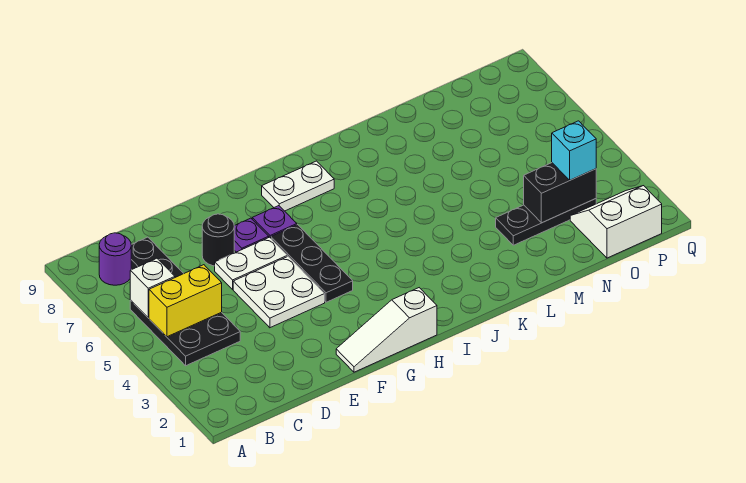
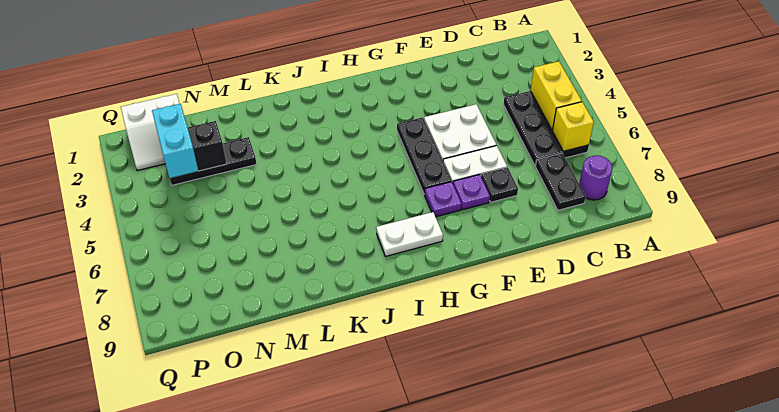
yellow brick B5:C5 level 2 -> yellow brick B4:B5 level 2
white brick B6 level 2 -> yellow brick B6 level 2
black round brick E7 level 1 -> black plate E7 level 1
white slope F1:H1 level 1 top H -> none
cyan brick O3 level 3 -> cyan brick O3:O4 level 3

